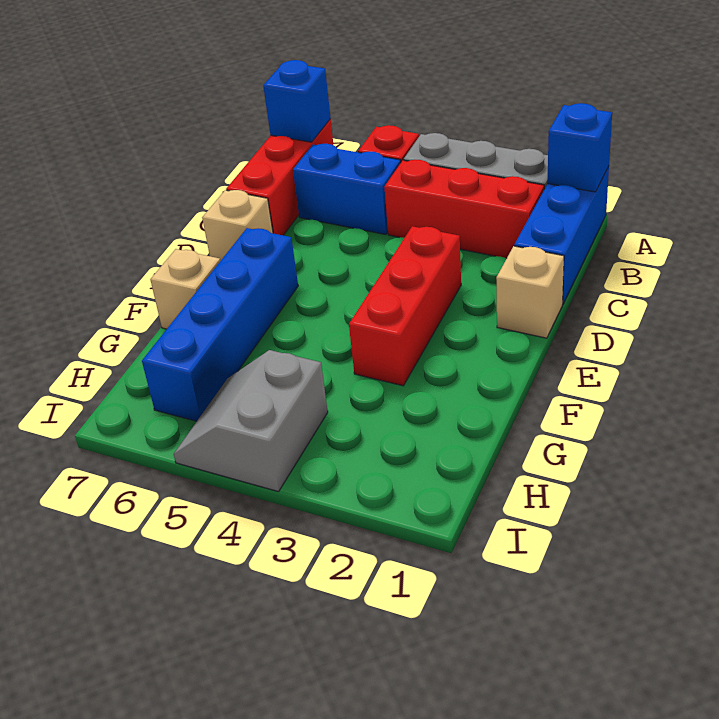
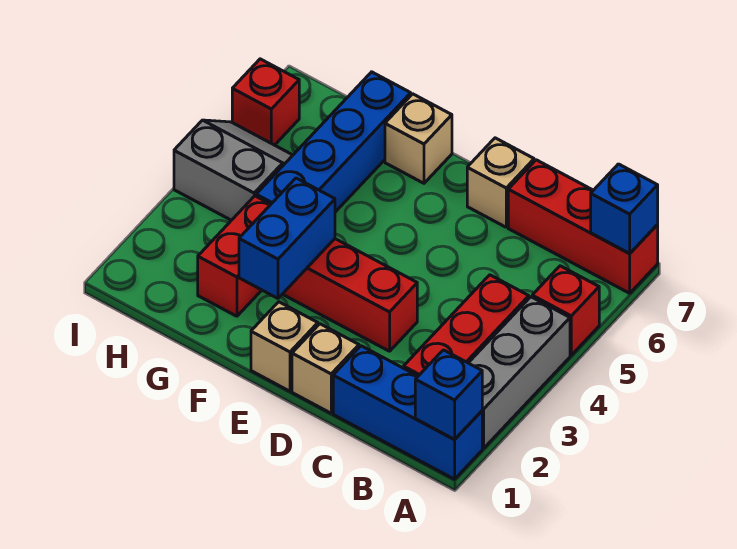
blue brick B5:B6 level 1 -> blue brick F2:F3 level 2
none -> tan brick E1 level 1
blue brick E6:H6 level 1 -> blue brick G4:G7 level 1
none -> red brick G2:G3 level 1
none -> red brick I6 level 1

